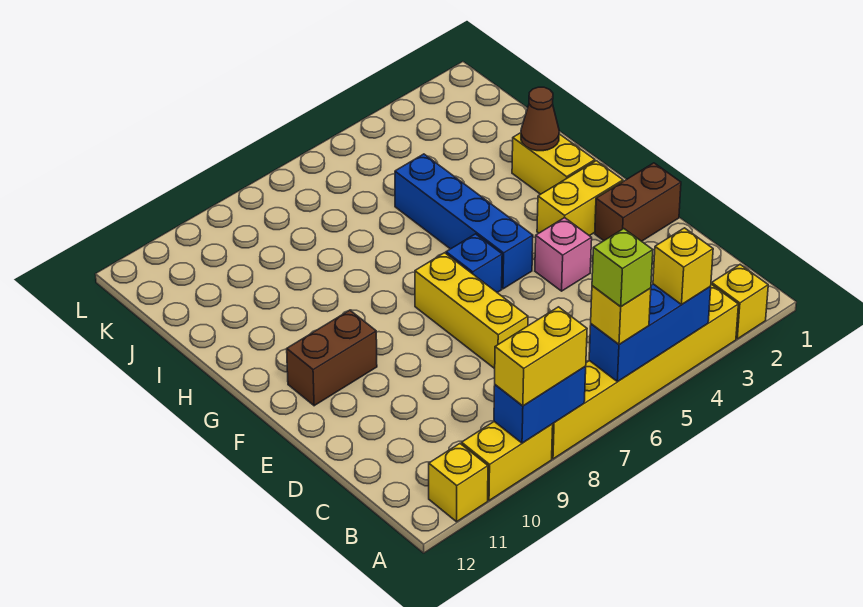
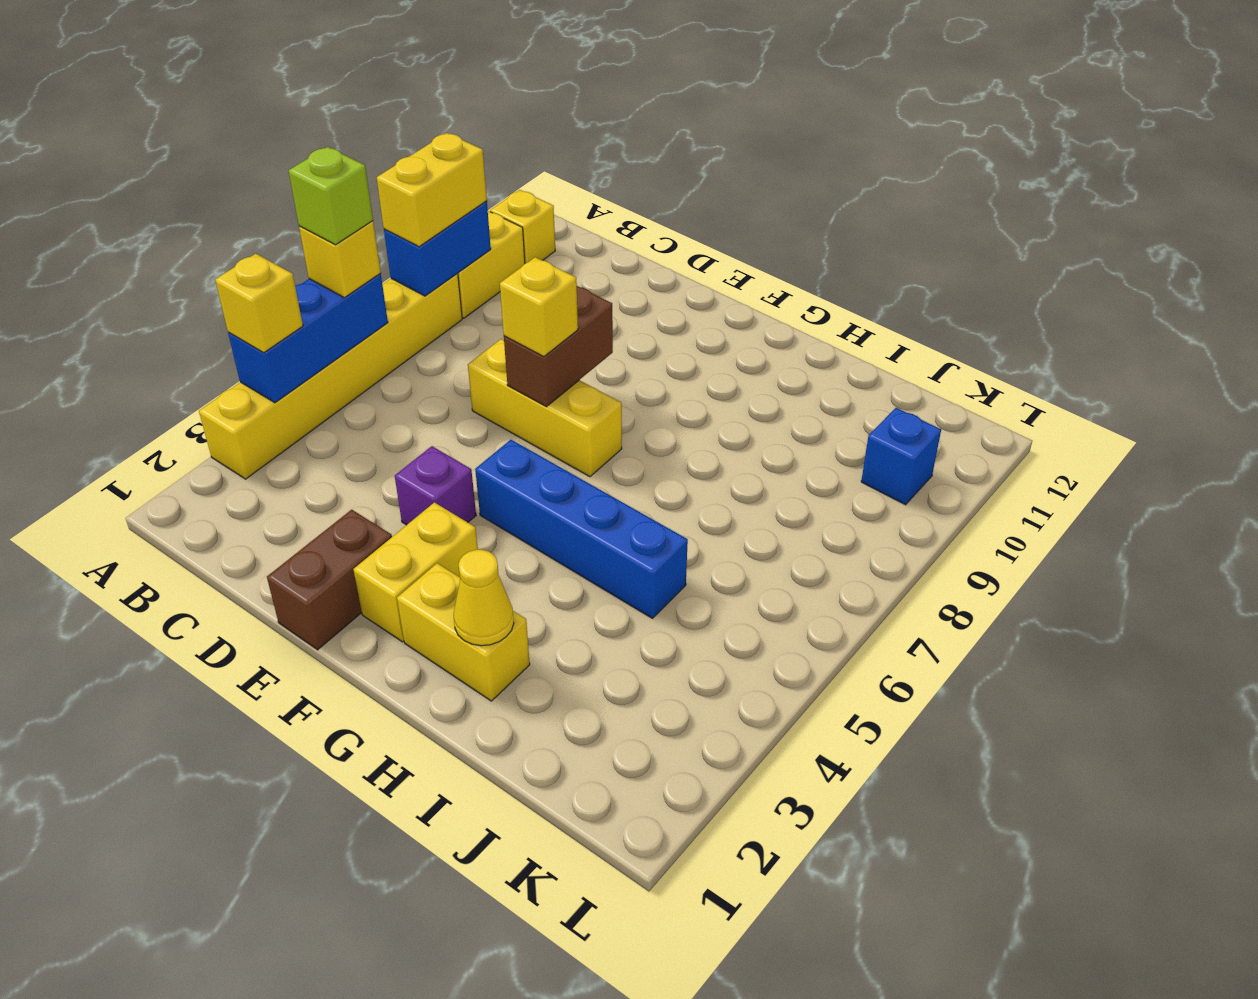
yellow brick A2 level 1 -> yellow brick E7 level 3
pink brick E4 level 1 -> purple brick E4 level 1
blue brick F6 level 1 -> blue brick K10 level 1
brown brick F10:F11 level 1 -> brown brick E7:E8 level 2
brown cone H2 level 2 -> yellow cone H2 level 2

